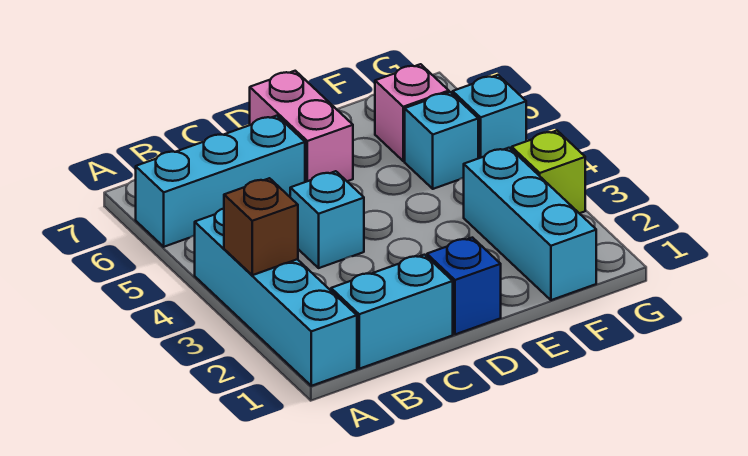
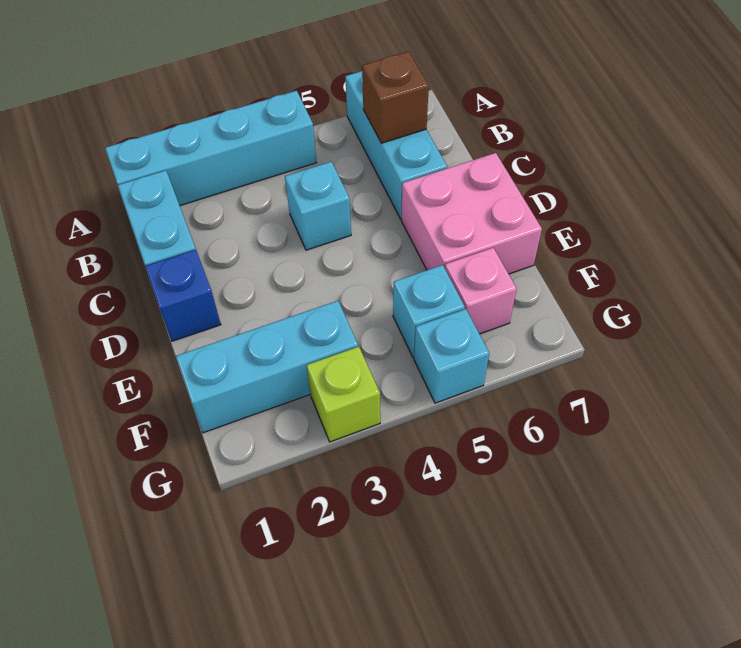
brown brick A3 level 2 -> brown brick B6 level 2
pink brick D6:D7 level 1 -> pink brick D6:E7 level 1

